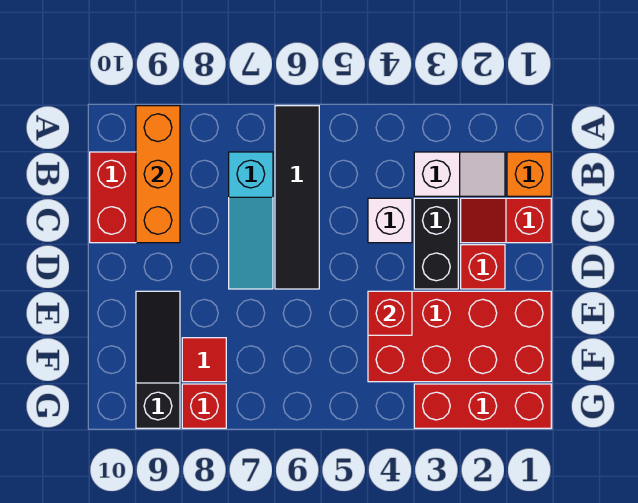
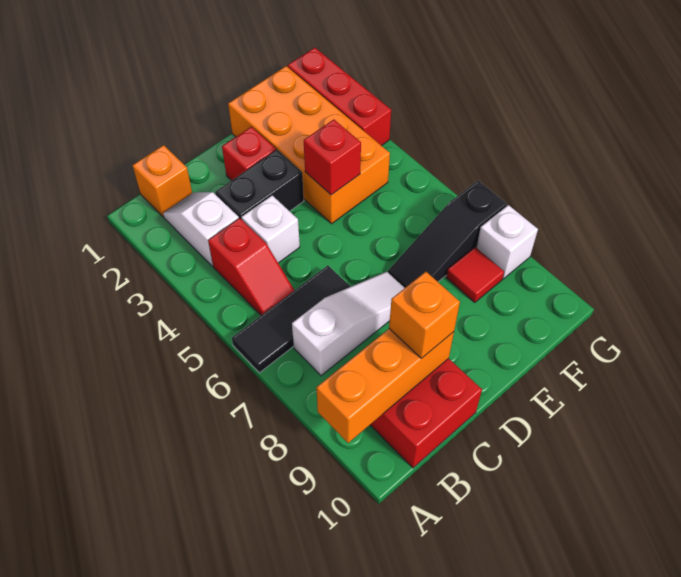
black tile A6:D6 level 1 -> black tile A6:C6 level 1
cyan slope B7:D7 level 1 top B -> white slope B7:D7 level 1 top B
red slope C1:C2 level 1 top 1 -> red slope B4:B5 level 1 top 4
none -> orange brick C9 level 3
red brick E1:F4 level 1 -> orange brick E1:F4 level 1
black slope E9:G9 level 1 top G -> black slope E7:G7 level 1 top G
red brick G8 level 1 -> white brick G8 level 1

